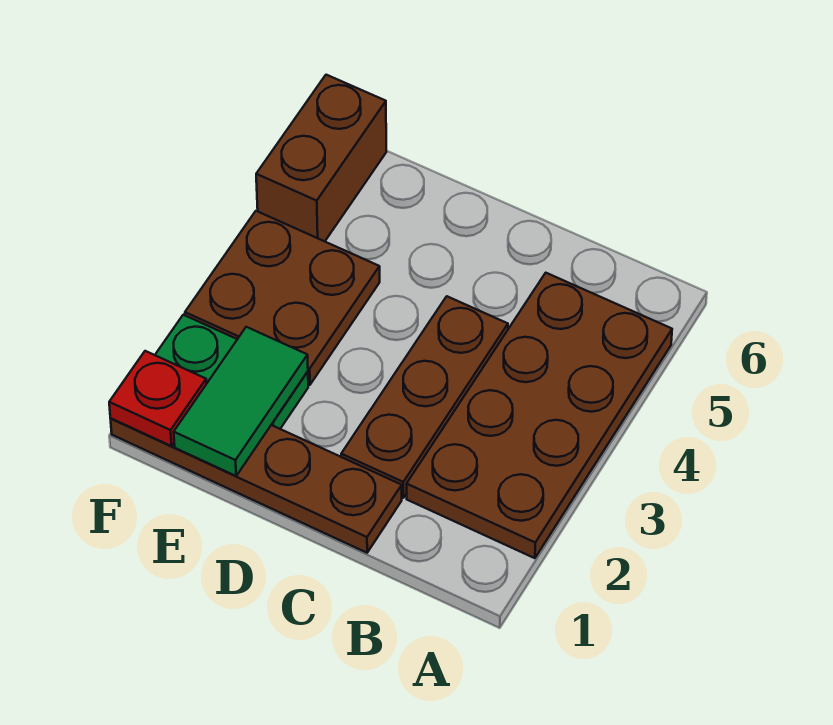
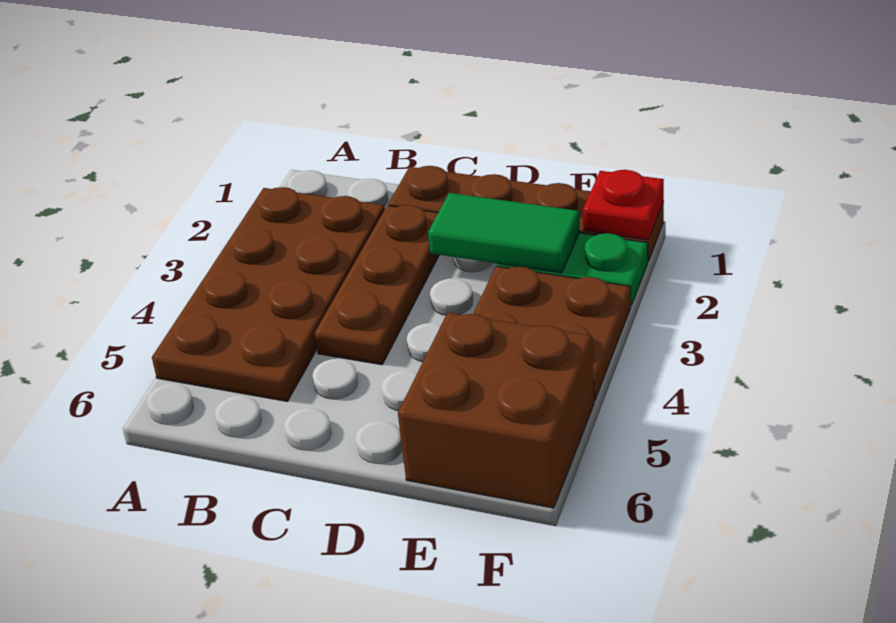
green tile E1:E2 level 2 -> green tile D2:E2 level 2
brown brick F5:F6 level 1 -> brown brick E5:F6 level 1

